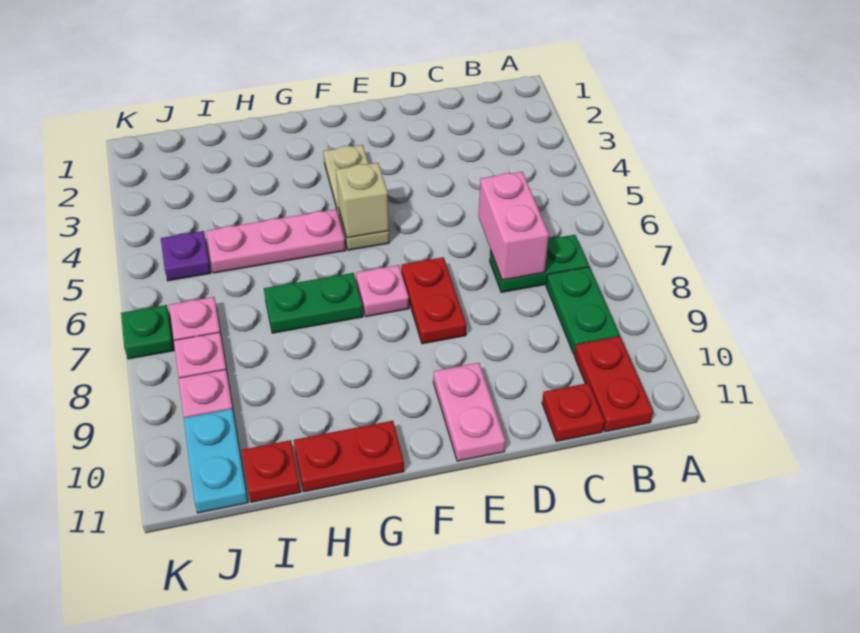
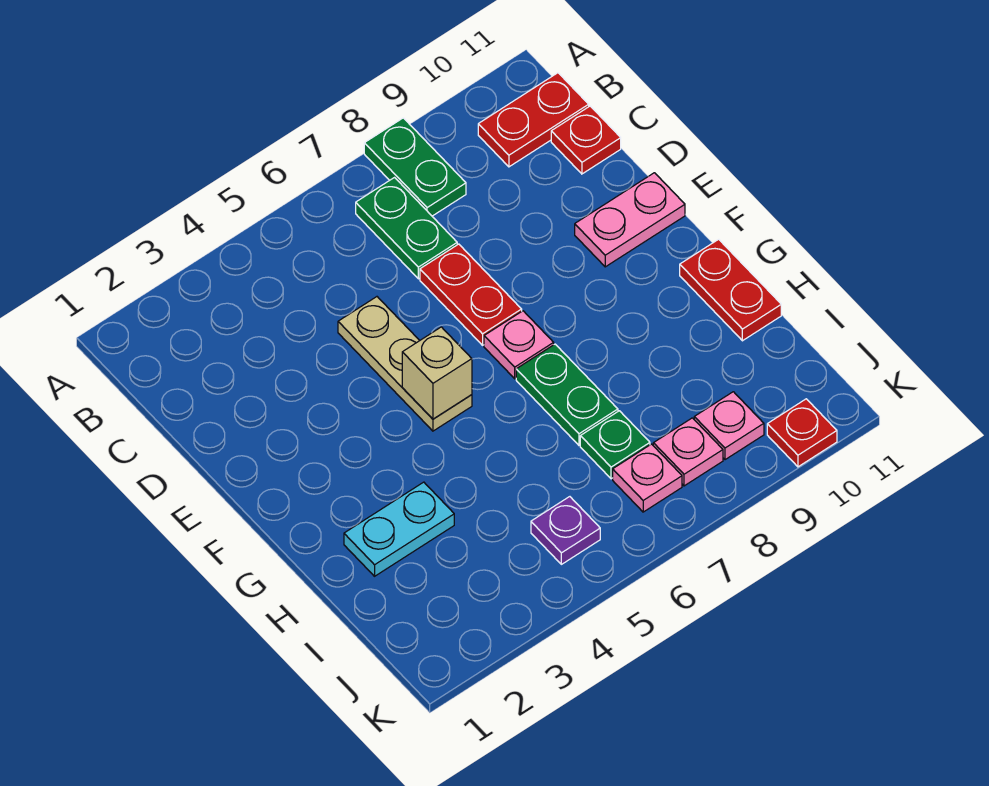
green plate B8:B9 level 1 -> green plate A8:B8 level 1
pink brick C6:C7 level 2 -> none
red plate E7:E8 level 1 -> red plate D7:E7 level 1
tan plate F3:F5 level 1 -> tan plate D5:F5 level 1
pink plate G5:I5 level 1 -> none
red plate I11 level 1 -> red plate K10 level 1
cyan plate J10:J11 level 1 -> cyan plate H2:H3 level 1
green plate K7 level 1 -> green plate I7 level 1

